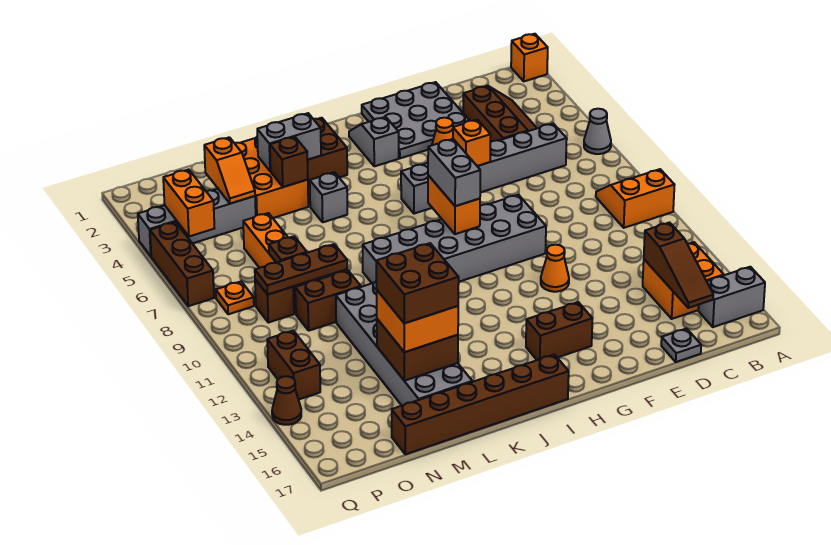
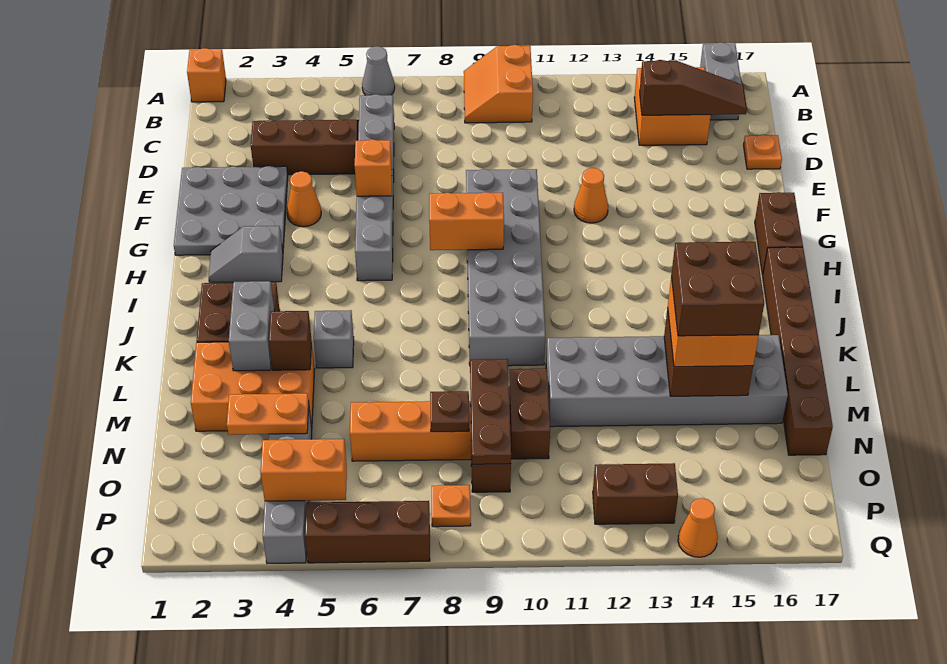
grey plate D17 level 1 -> orange plate D17 level 1
brown brick G15:H15 level 1 -> brown brick G17:H17 level 1
grey brick H8:H9 level 3 -> none
orange slope N3:N4 level 2 top 3 -> orange plate N3:N4 level 2
brown cone Q14 level 1 -> orange cone Q14 level 1

